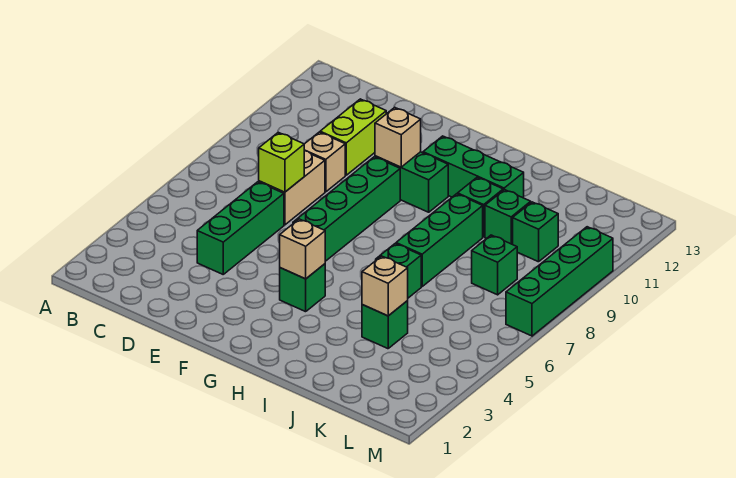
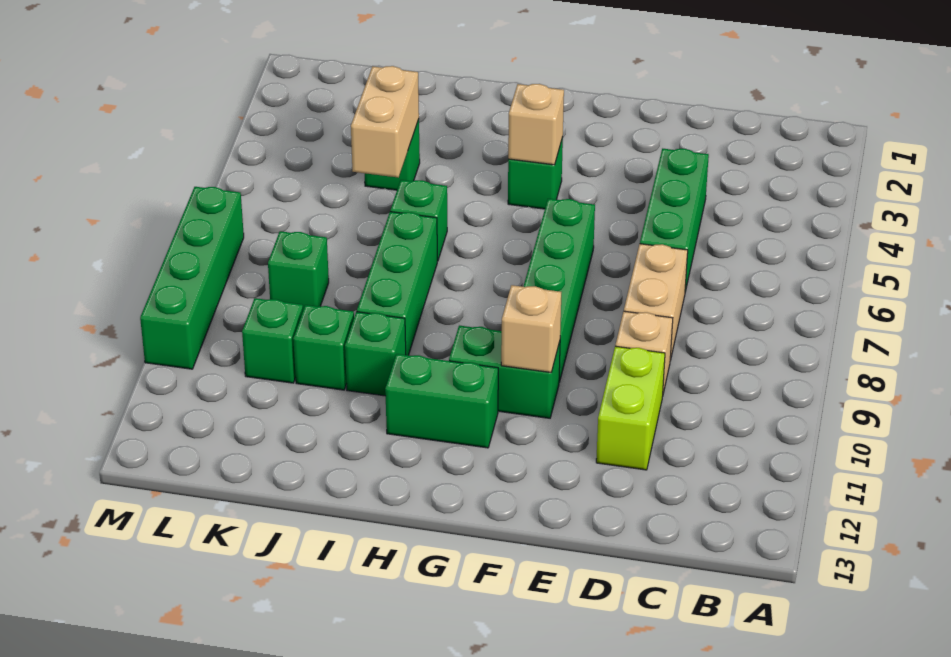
lime brick D7 level 2 -> none
green brick G11:I11 level 1 -> green brick G11:H11 level 1
tan brick J4 level 2 -> tan brick J4:J5 level 2

